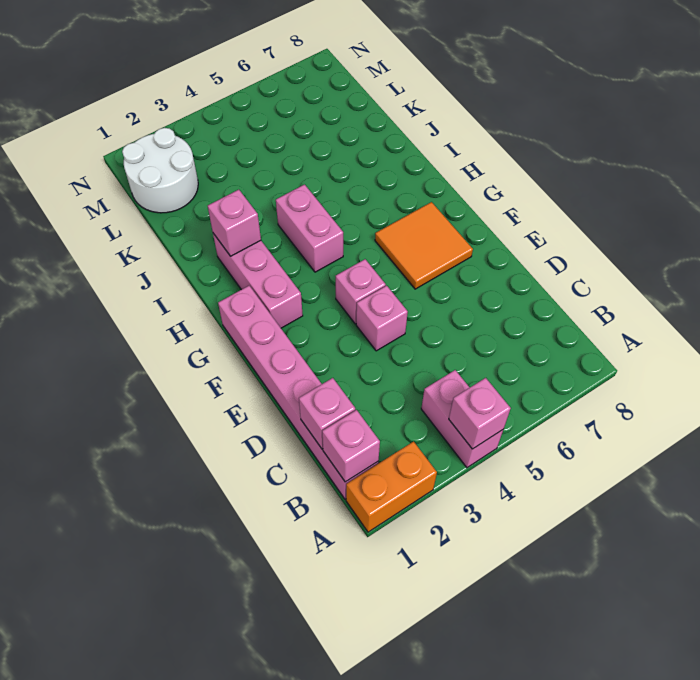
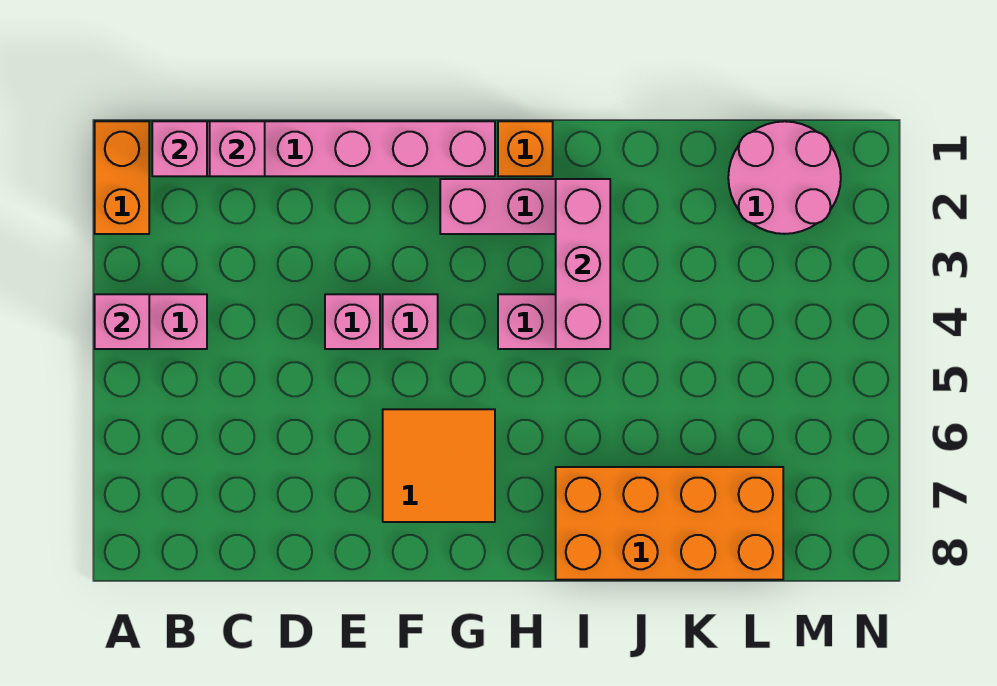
none -> orange brick H1 level 1
pink brick I2 level 2 -> pink brick I2:I4 level 2
none -> orange brick I7:L8 level 1
white round brick L1:M2 level 1 -> pink round brick L1:M2 level 1

